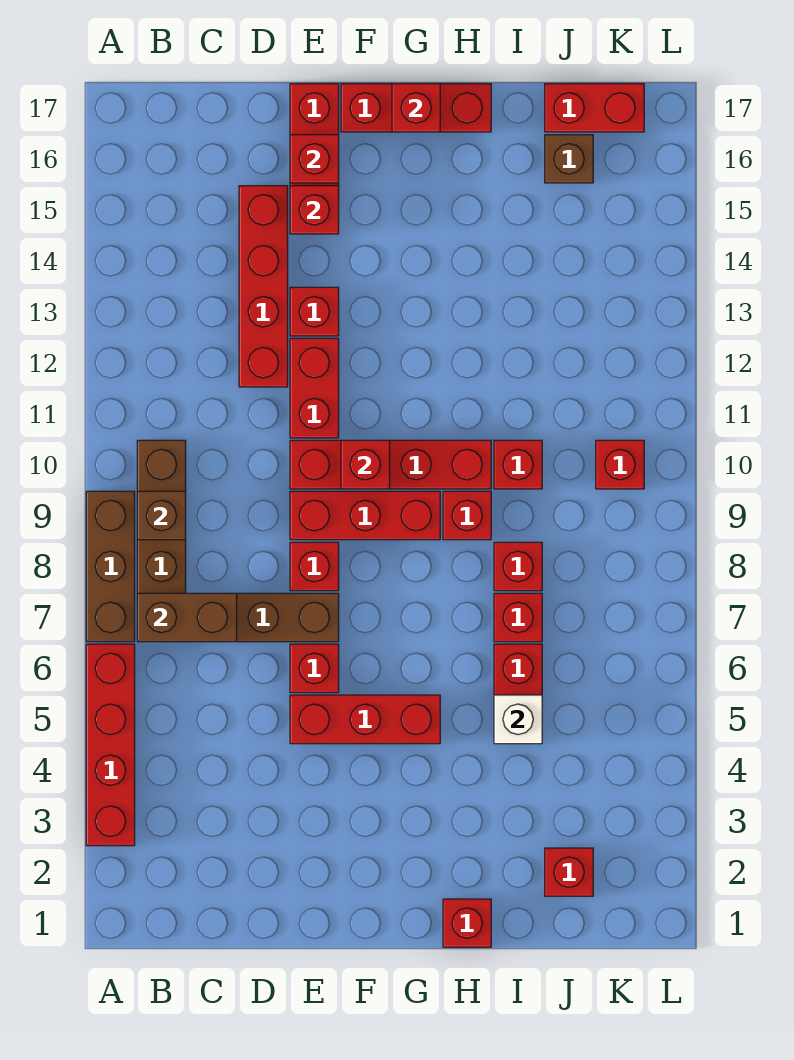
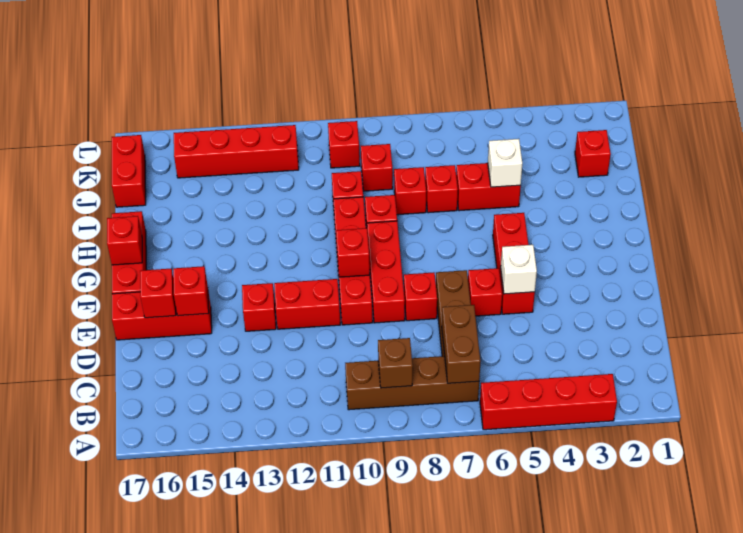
brown brick A7:A9 level 1 -> none
red brick D12:D15 level 1 -> red brick K12:K15 level 1
none -> white brick E5 level 2
red brick H1 level 1 -> red brick J9 level 1
brown brick J16 level 1 -> none

